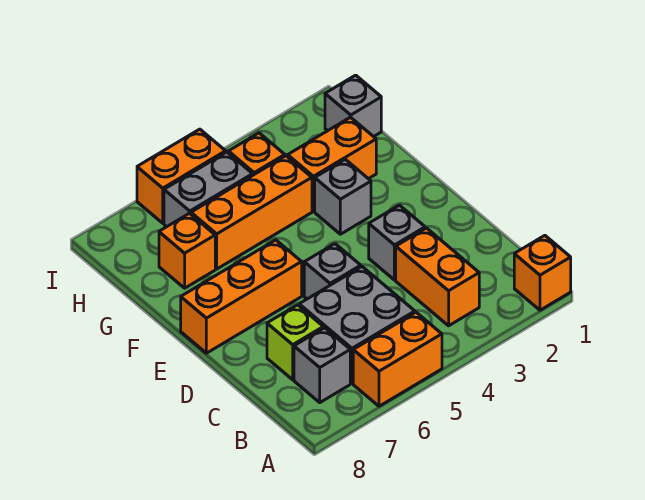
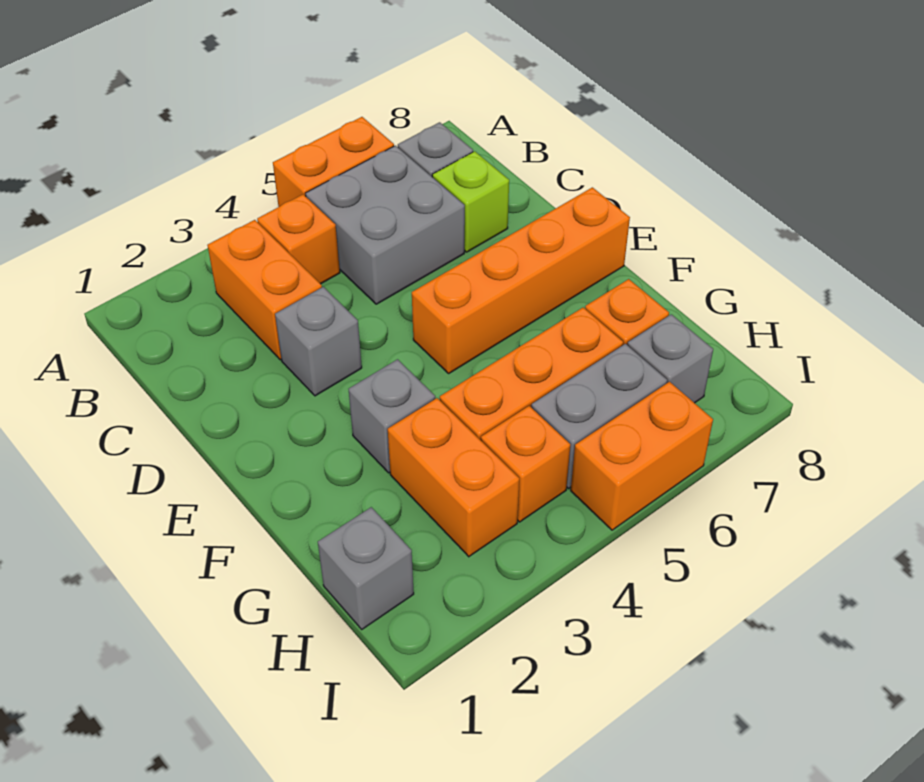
orange brick A1 level 1 -> orange brick B4 level 1
grey brick D5 level 1 -> grey brick H7 level 1
orange brick E6:E8 level 1 -> orange brick E5:E8 level 1
orange brick G2:G3 level 1 -> orange brick G3:H3 level 1

